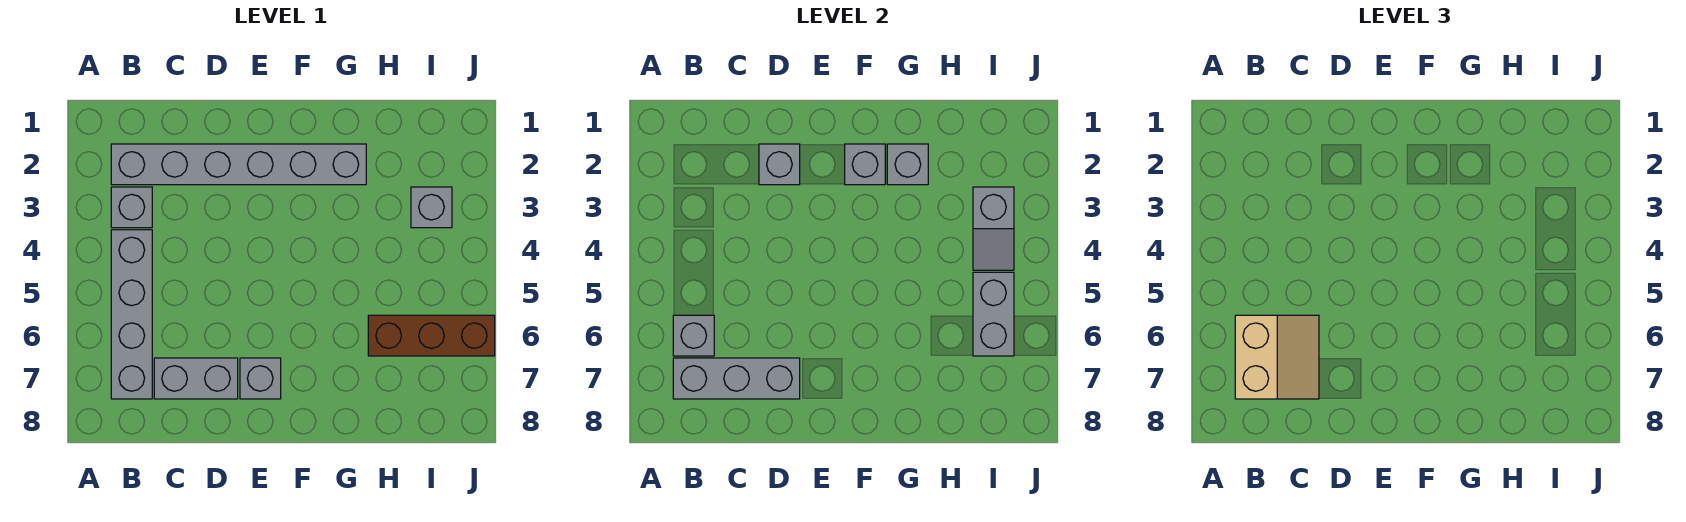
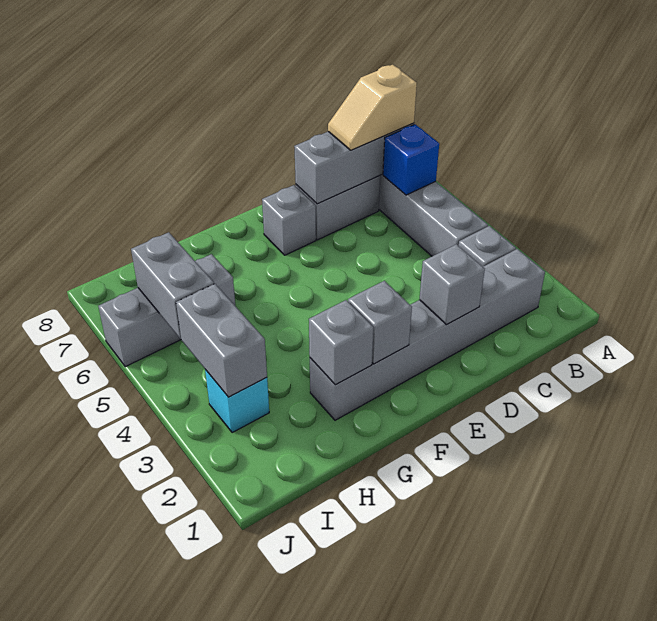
grey brick B6 level 2 -> blue brick B6 level 2
tan slope B6:C7 level 3 top B -> tan slope B7:C7 level 3 top B
brown brick H6:J6 level 1 -> grey brick H6:J6 level 1
grey brick I3 level 1 -> cyan brick I3 level 1
grey slope I3:I4 level 2 top 3 -> grey brick I3:I4 level 2

